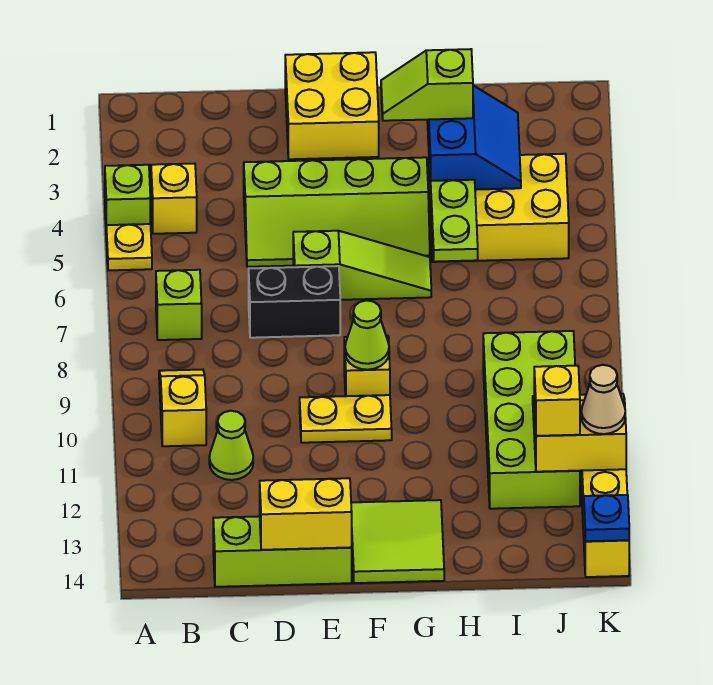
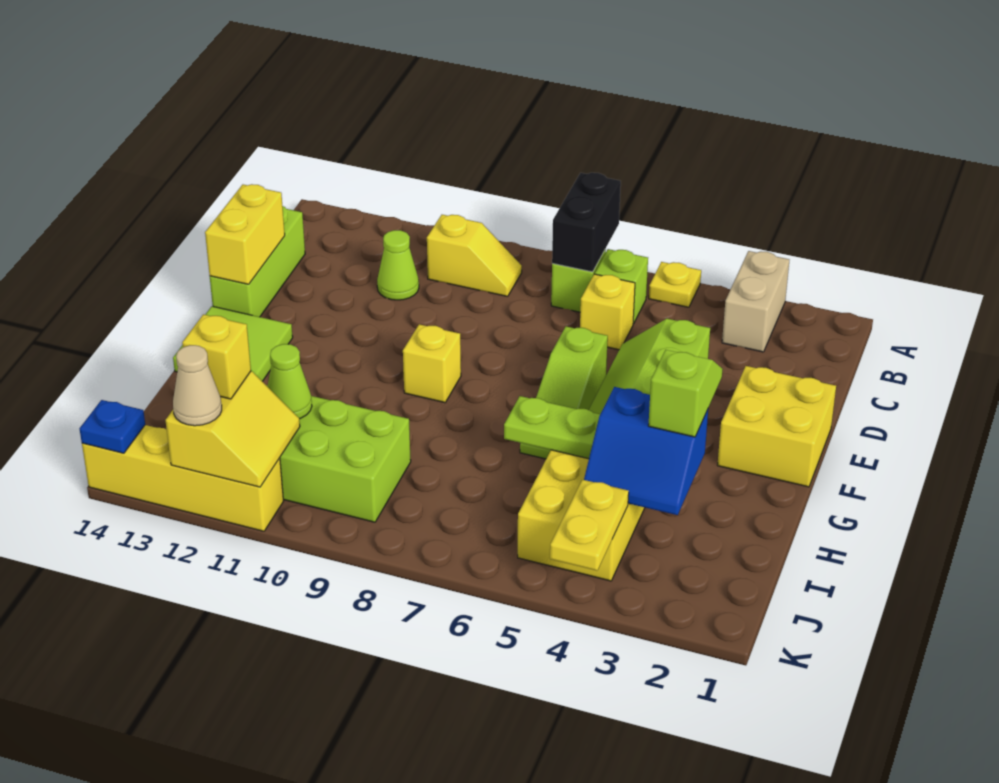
none -> tan brick A3:B3 level 1
lime brick A4 level 1 -> lime brick B6 level 1
yellow brick B4 level 1 -> yellow brick C6 level 1
black brick D7:E7 level 1 -> black brick A7:B7 level 2
yellow plate E10:F10 level 1 -> yellow plate J4:K4 level 2
lime cone F9 level 2 -> lime cone I11 level 2

